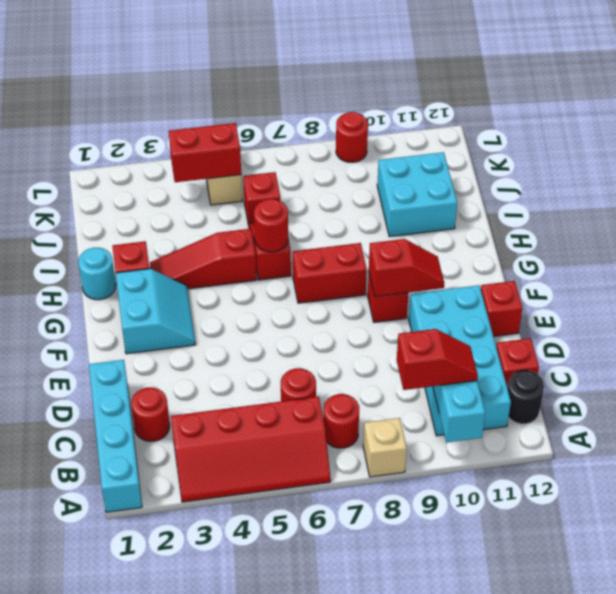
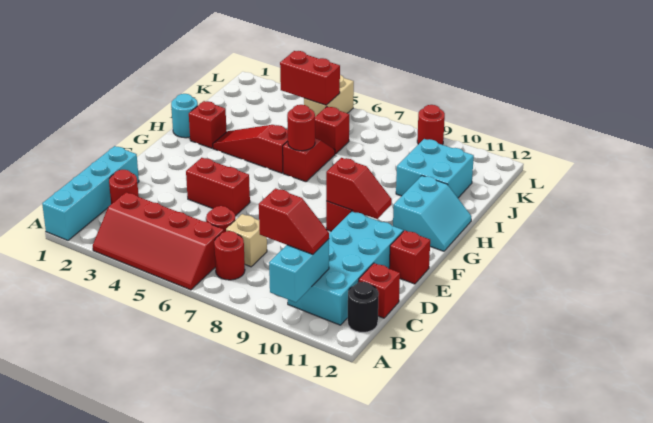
tan brick A8 level 1 -> tan brick C7 level 1
cyan slope F2:G3 level 1 top 2 -> cyan slope G11:H12 level 1 top 11
red brick G7:G8 level 1 -> red brick E4:E5 level 1

